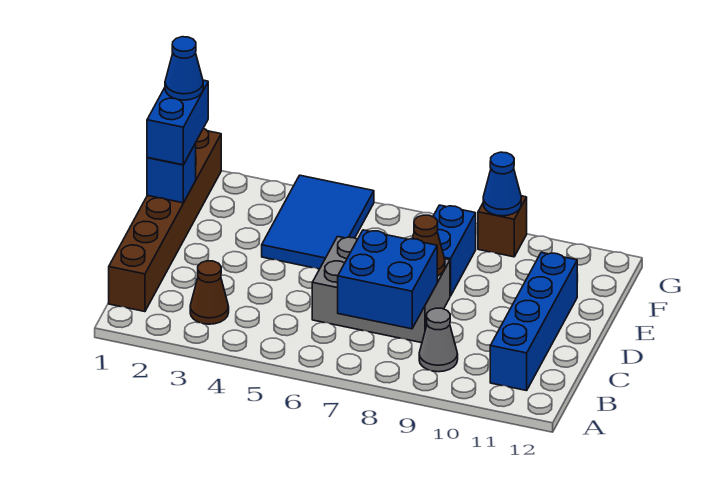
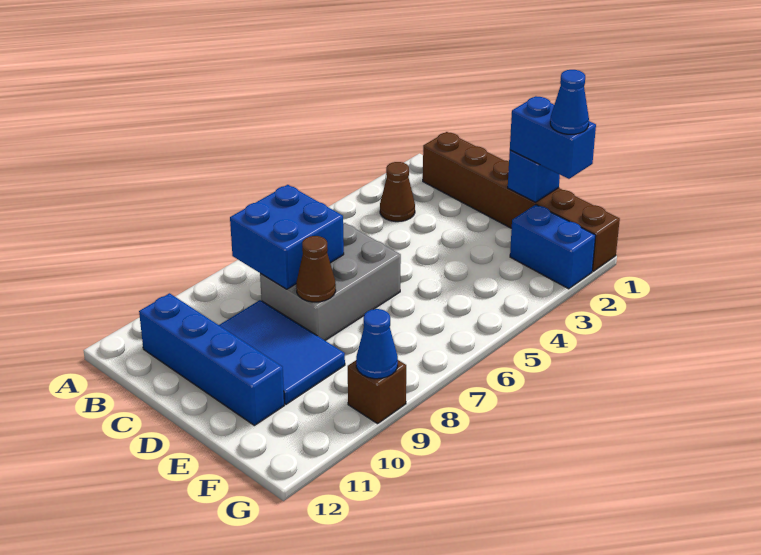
grey cone B9 level 1 -> none
blue tile E4:G5 level 1 -> blue tile C9:E10 level 1
blue brick E8:F8 level 1 -> blue brick F2:G2 level 1

